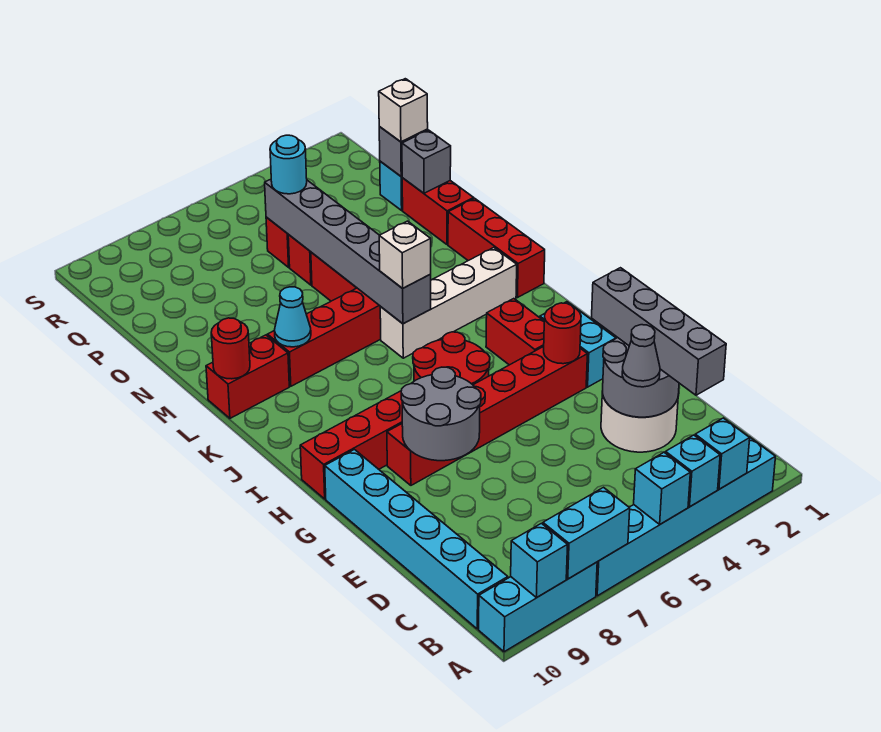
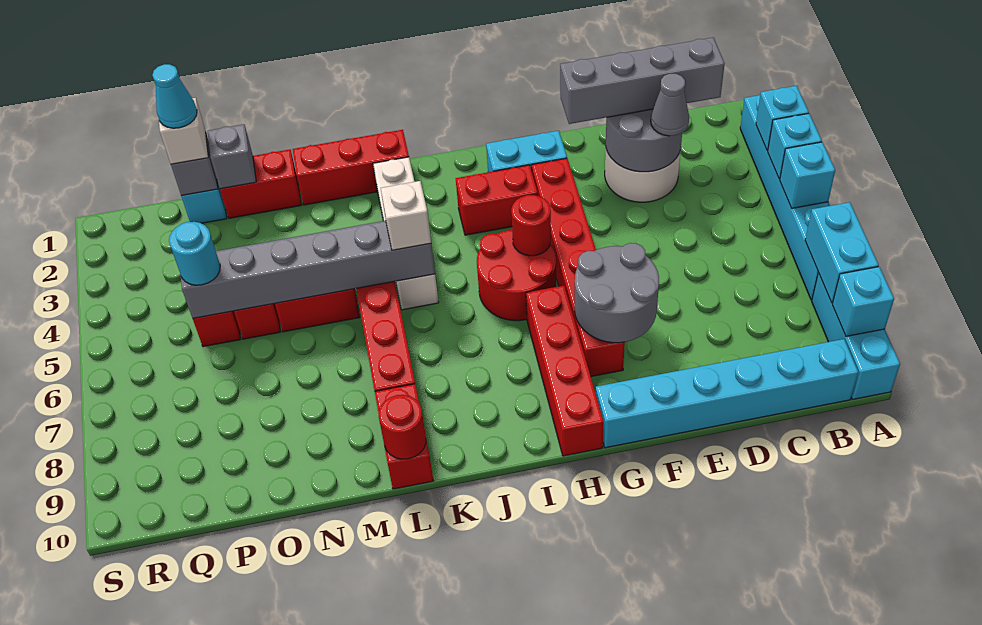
red round brick G3 level 2 -> red round brick H5 level 2
cyan cone L8 level 2 -> cyan cone P1 level 4

